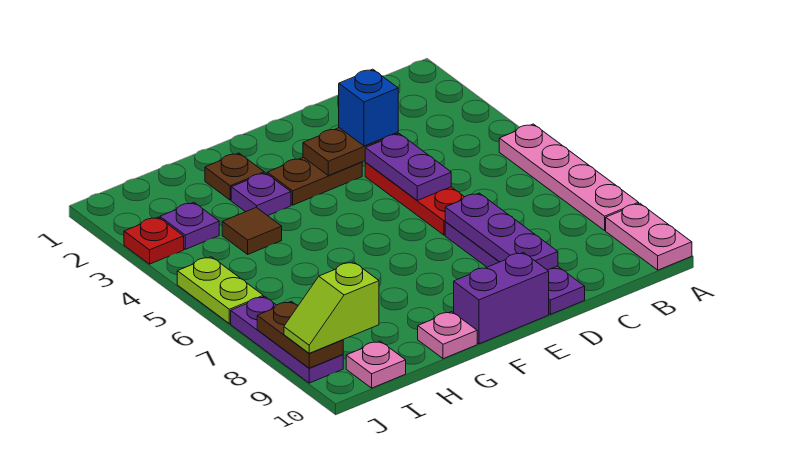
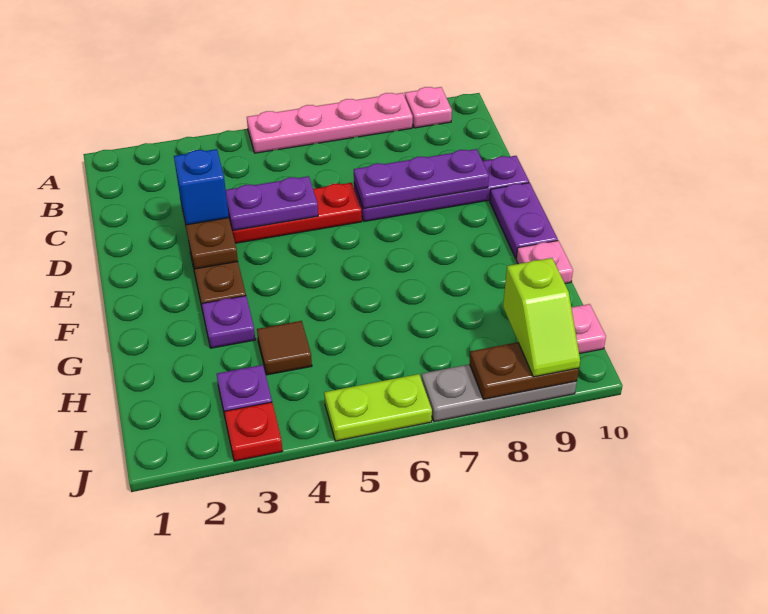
pink plate A9:A10 level 1 -> pink plate A9 level 1
purple brick E10:F10 level 1 -> purple plate E10:F10 level 1
brown plate G2 level 1 -> none
purple plate J7:J9 level 1 -> grey plate J7:J9 level 1

